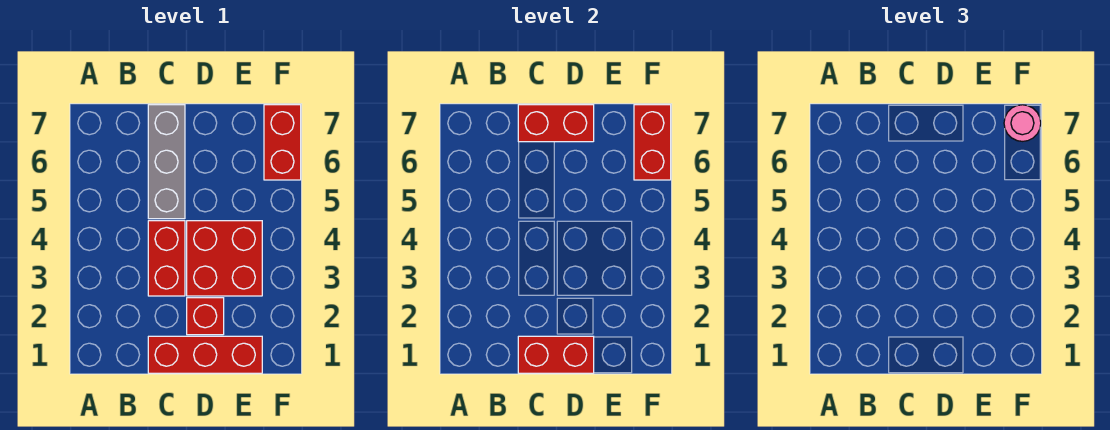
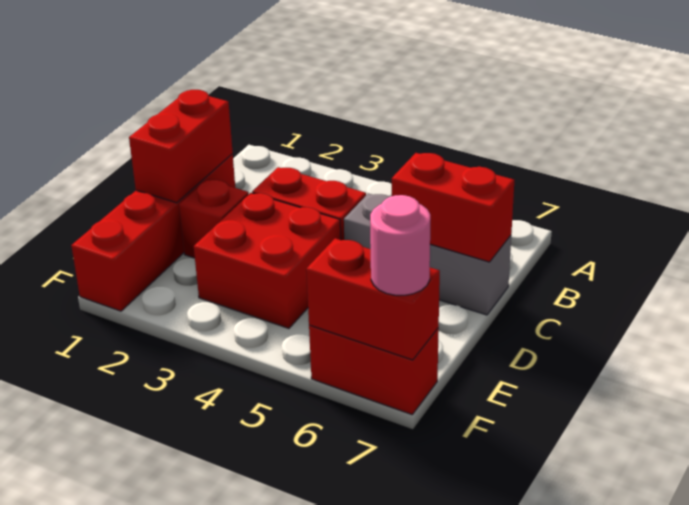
red brick C1:E1 level 1 -> red brick C1:F1 level 1
red brick C7:D7 level 2 -> red brick C6:C7 level 2

